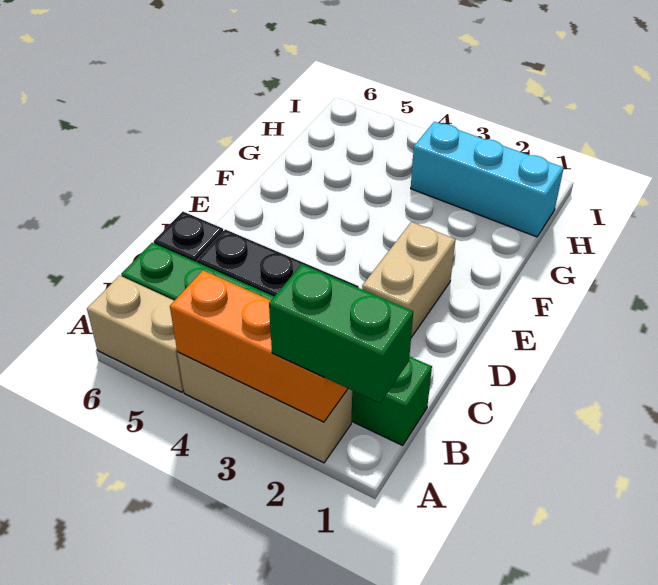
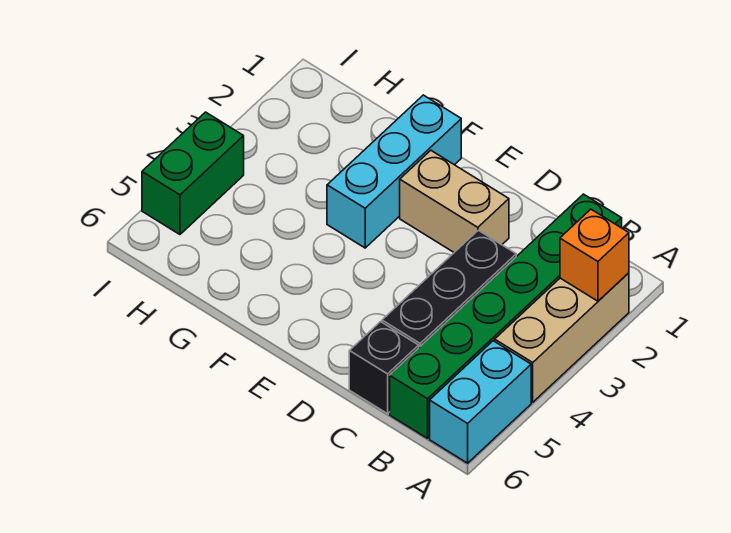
green brick A1:A2 level 3 -> green brick I4:I5 level 1
orange brick A2:A4 level 2 -> orange brick A2 level 2
tan brick A5:A6 level 1 -> cyan brick A5:A6 level 1
cyan brick H1:H3 level 1 -> cyan brick F1:F3 level 1

